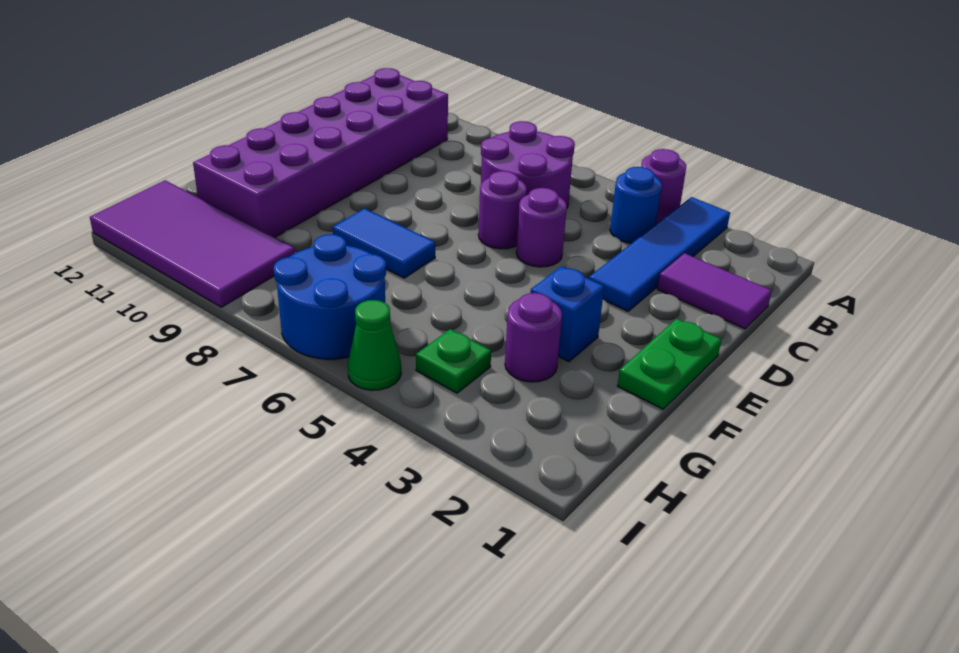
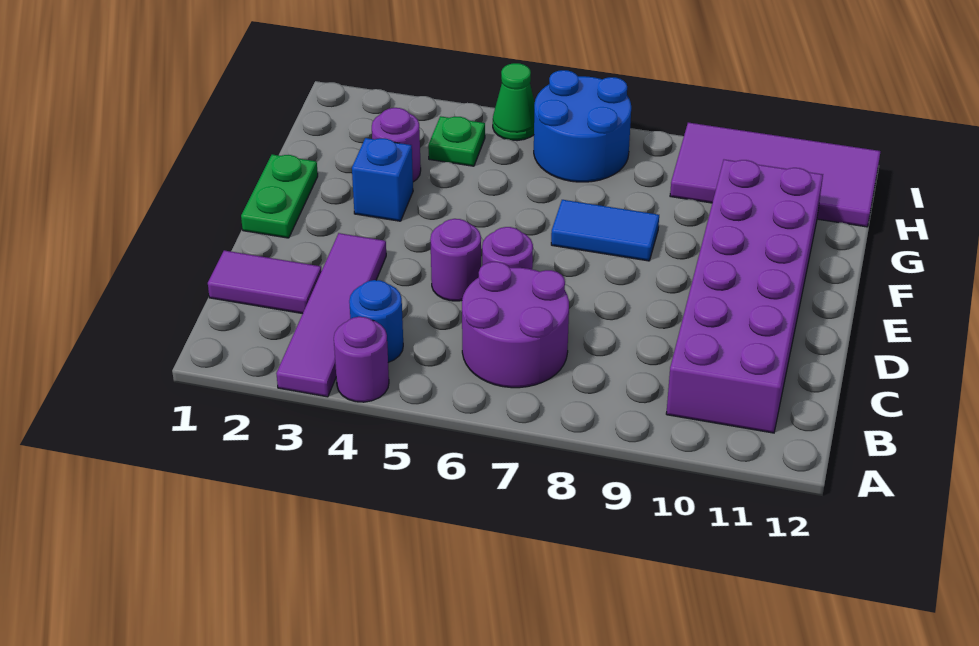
blue tile A3:D3 level 1 -> purple tile A3:D3 level 1

